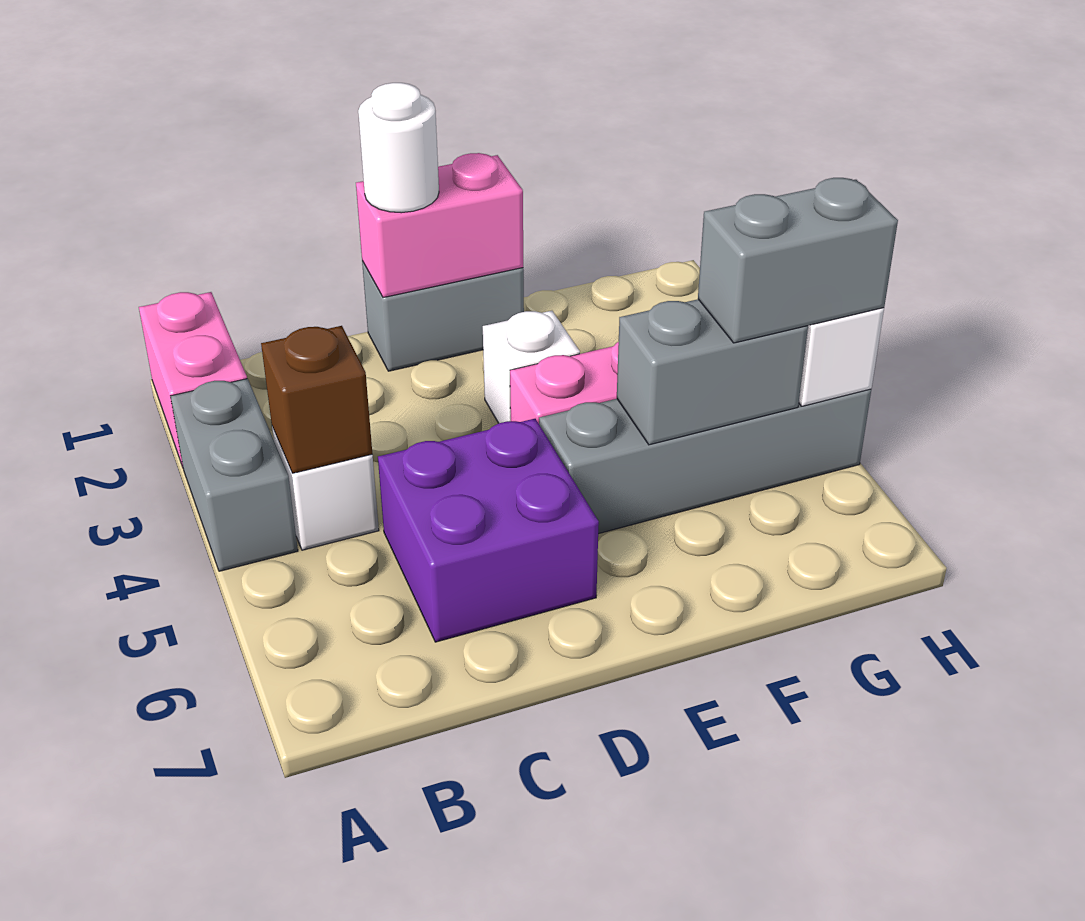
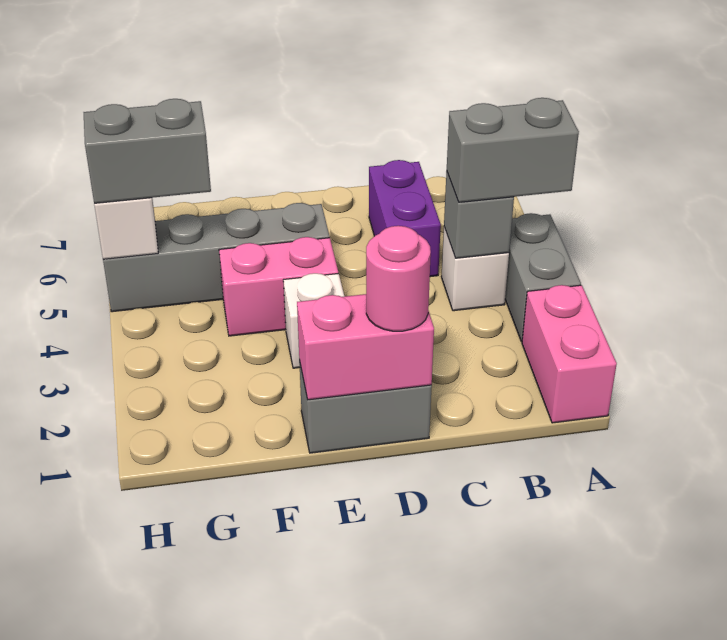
brown brick B4 level 2 -> grey brick B4 level 2
purple brick C5:D6 level 1 -> purple brick C5:C6 level 1
white round brick D1 level 3 -> pink round brick D1 level 3
grey brick F5:G5 level 2 -> grey brick A4:B4 level 3

